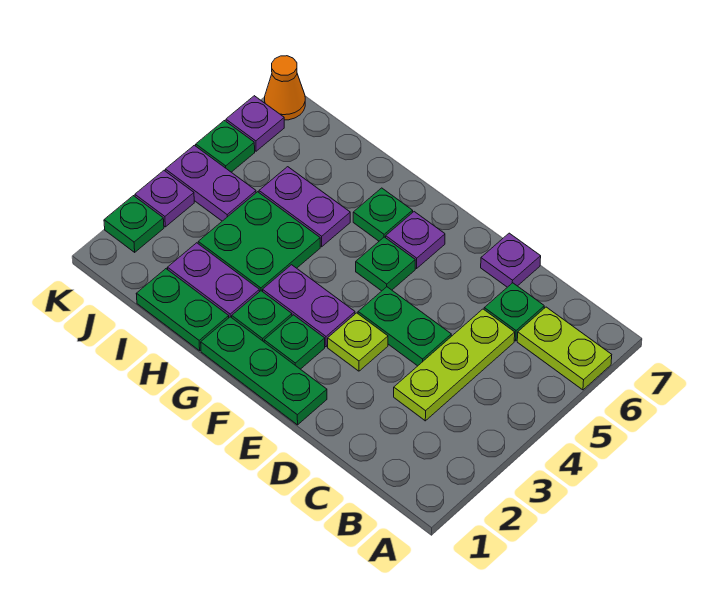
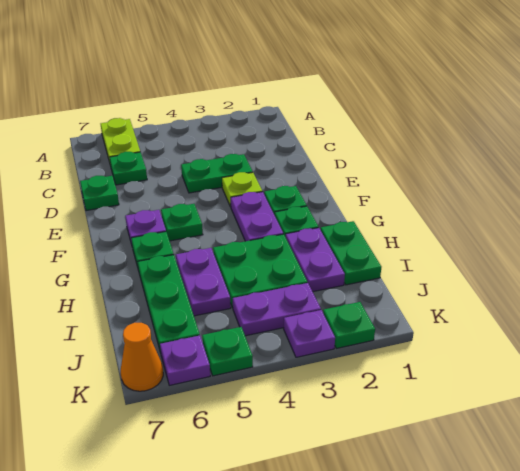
lime plate C3:C5 level 1 -> none
green plate D4:E4 level 1 -> green plate D3:D4 level 1
purple plate D7 level 1 -> green plate D7 level 1
green plate E1:G1 level 1 -> green plate H6:J6 level 1
purple plate J4:K4 level 1 -> purple plate J3:J4 level 1

